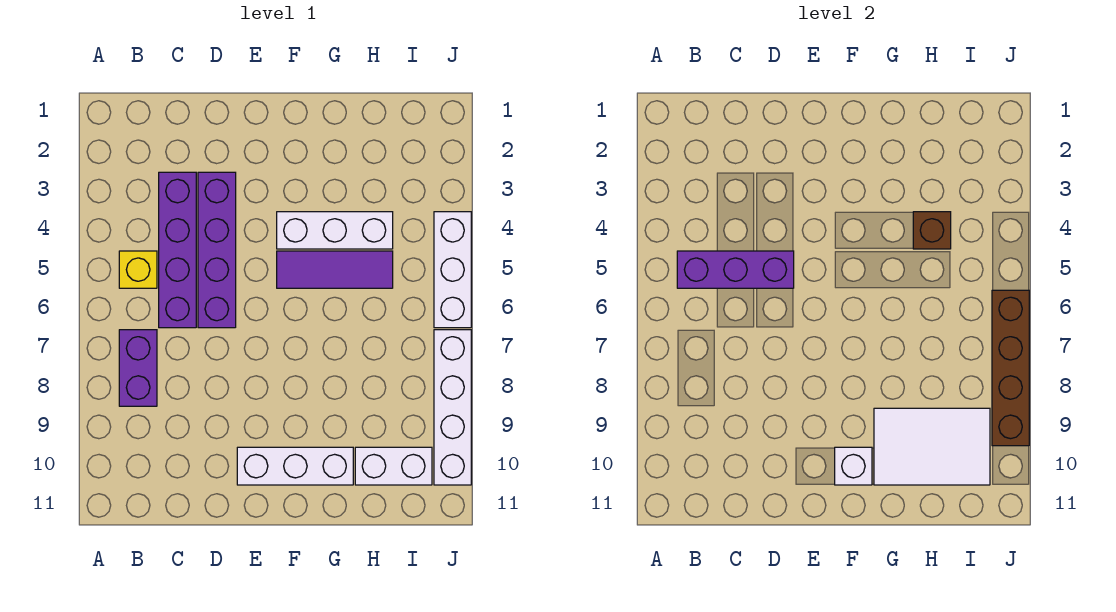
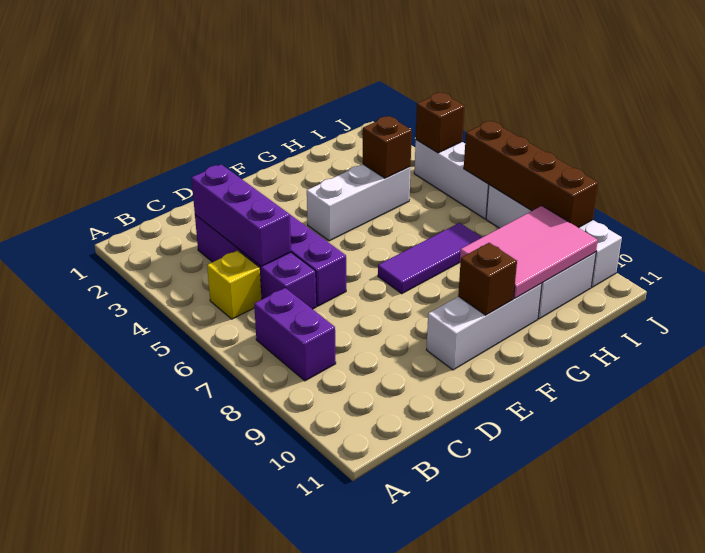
purple brick B5:D5 level 2 -> purple brick C3:C5 level 2
purple tile F5:H5 level 1 -> purple tile F7:H7 level 1
white brick F10 level 2 -> brown brick F10 level 2
white tile G9:I10 level 2 -> pink tile G9:I10 level 2
none -> brown brick J4 level 2

